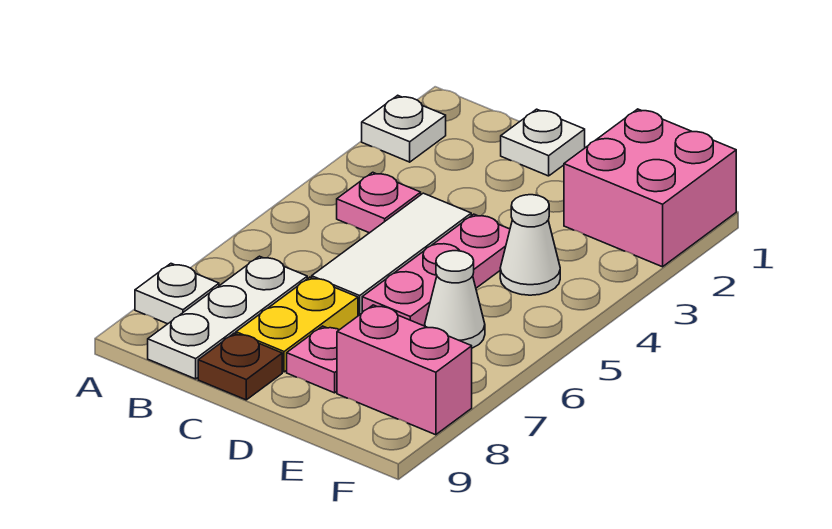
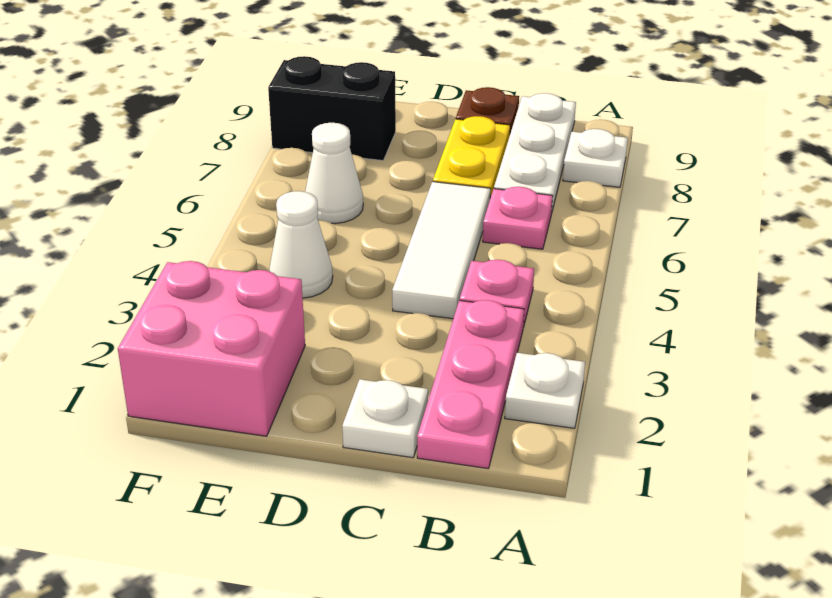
pink plate D4:D6 level 1 -> pink plate B1:B3 level 1
pink plate D8 level 1 -> pink plate B6 level 1
pink brick E8:F8 level 1 -> black brick E8:F8 level 1

